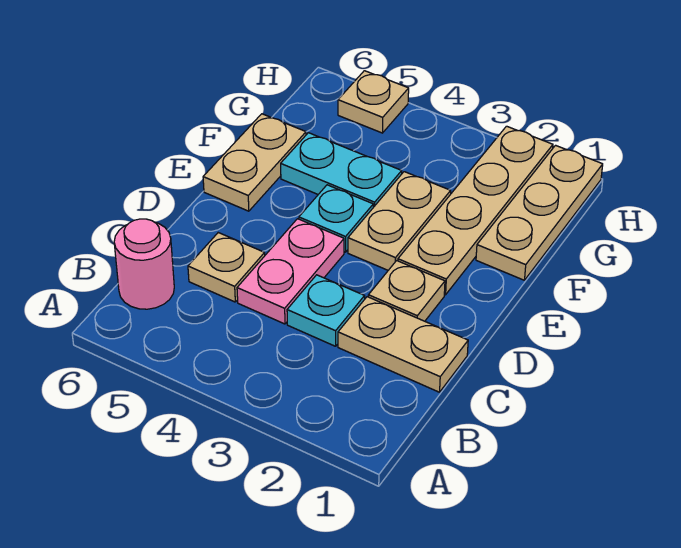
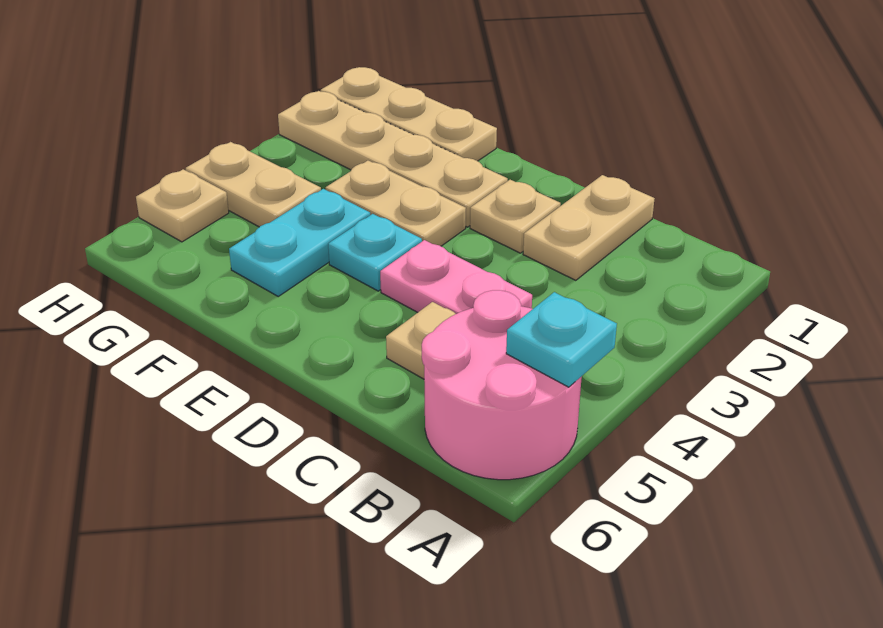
pink round brick B6 level 1 -> pink round brick A5:B6 level 1
cyan plate C3 level 1 -> cyan plate A5 level 2
tan plate E6:F6 level 1 -> tan plate G4:H4 level 1

